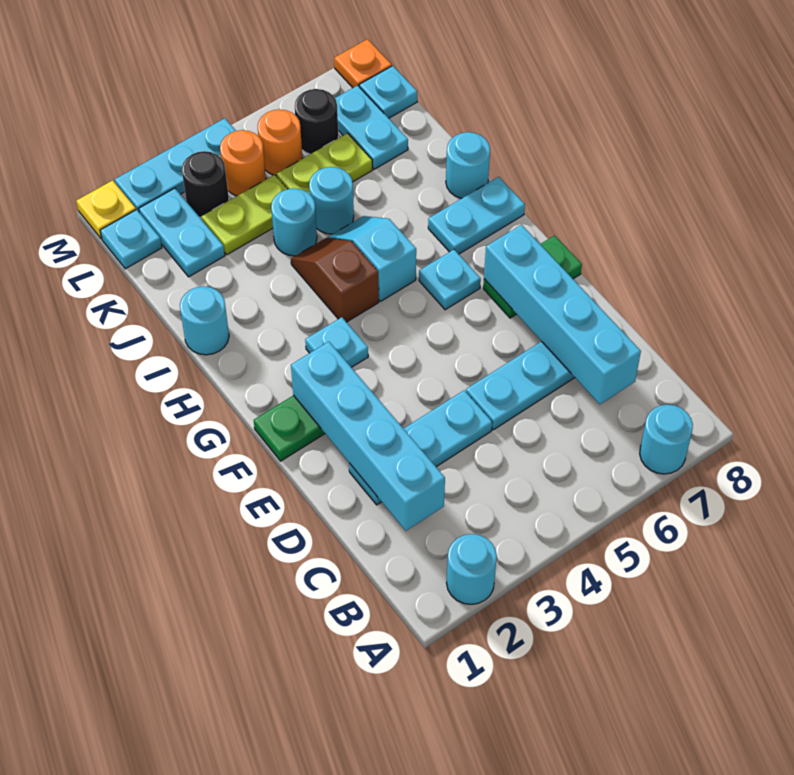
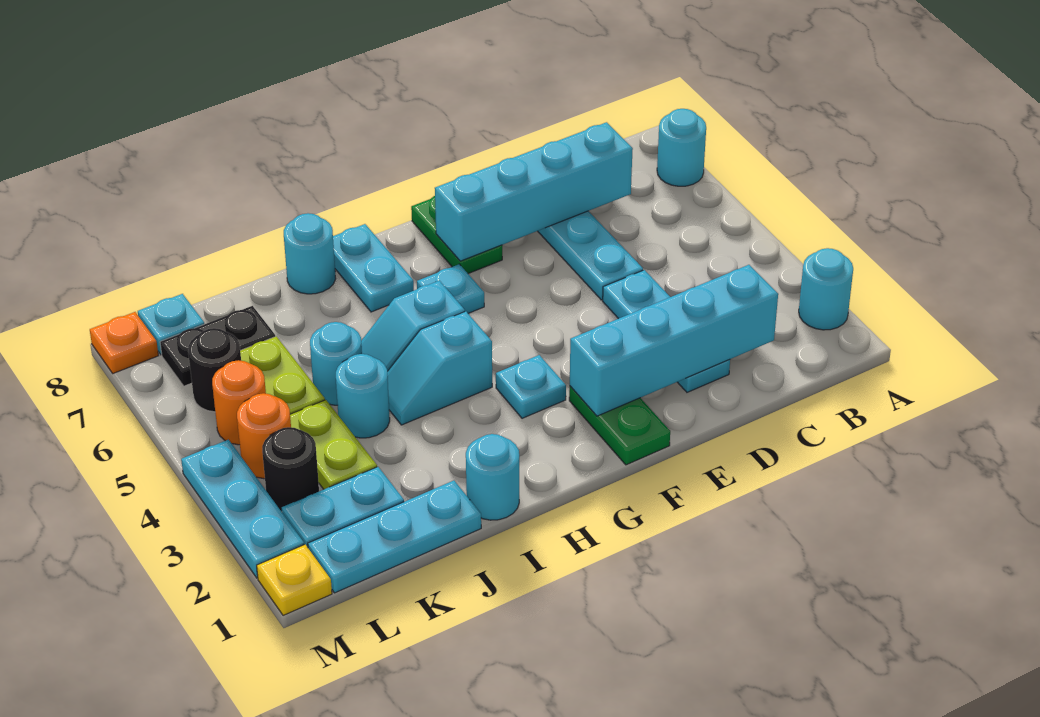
brown slope H4:I4 level 1 top H -> cyan slope H4:I4 level 1 top H
cyan plate K7:L7 level 1 -> black plate K7:L7 level 1
cyan plate L1 level 1 -> cyan plate J1:L1 level 1

